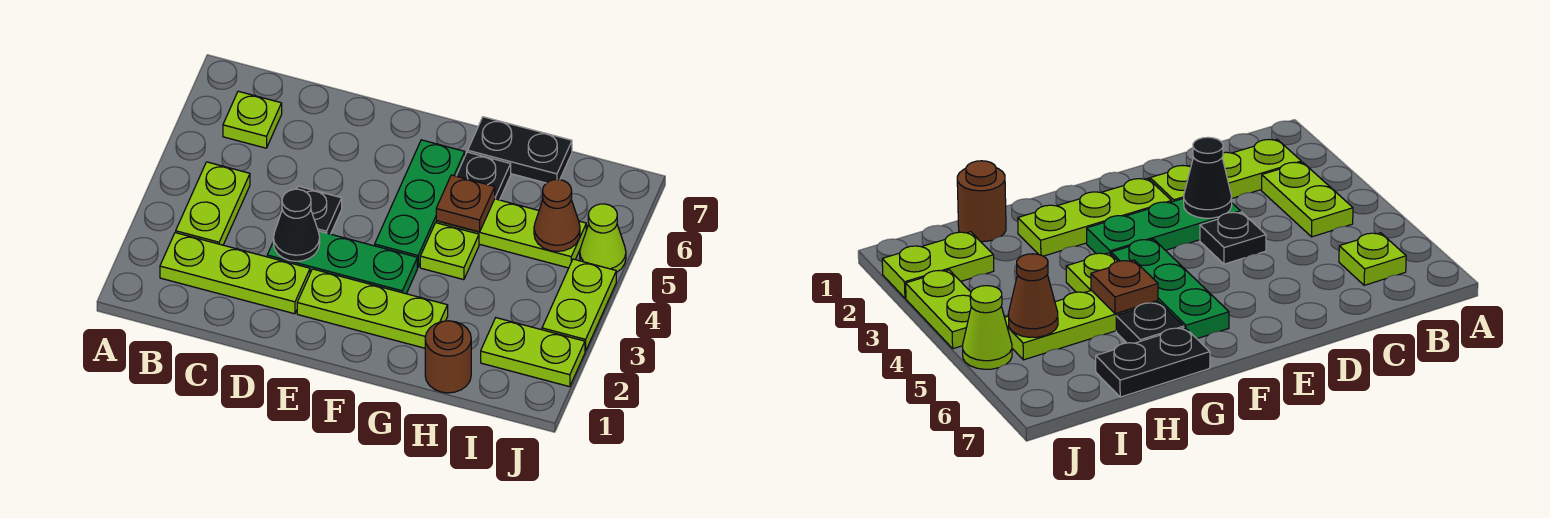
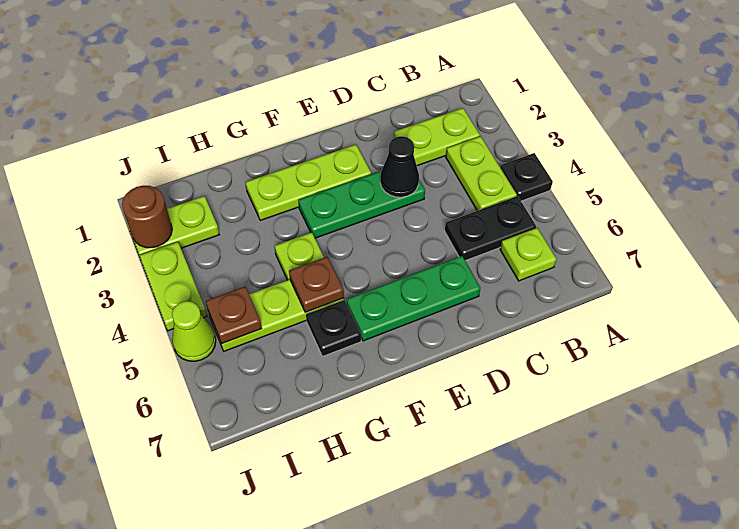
lime plate B2:D2 level 1 -> lime plate B2:C2 level 1
black plate D4 level 1 -> black plate A4 level 1
green plate F4:F6 level 1 -> green plate D6:F6 level 1
black plate G7:H7 level 1 -> black plate B5:C5 level 1
brown round brick H1 level 1 -> brown round brick J2 level 2
brown cone I5 level 2 -> brown plate I5 level 2

